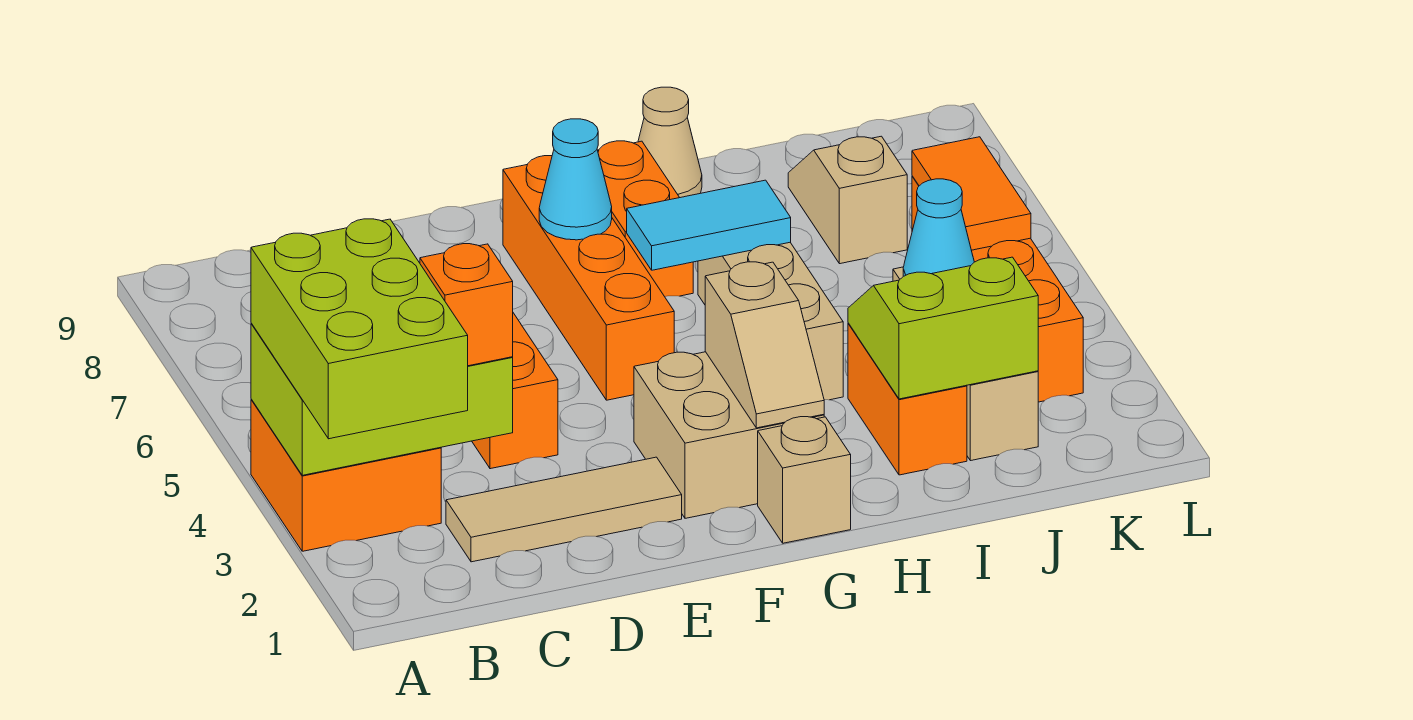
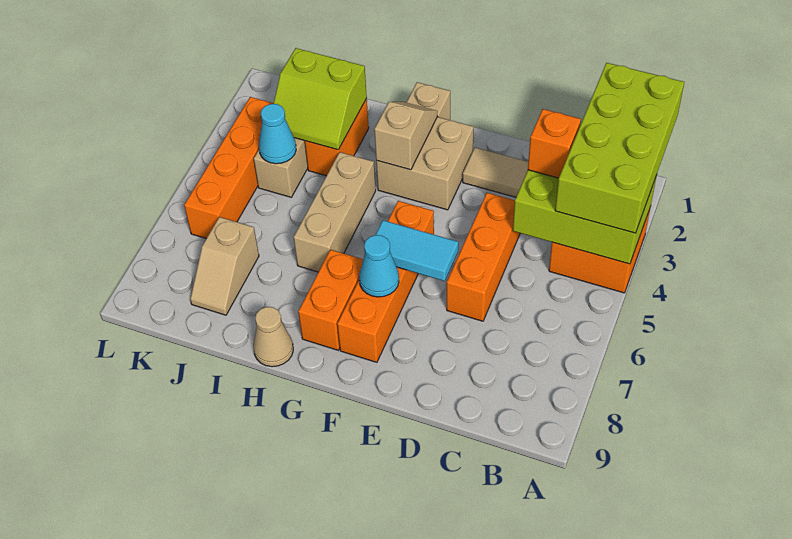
lime brick A2:B4 level 3 -> lime brick A1:B4 level 3
cyan tile G6:H6 level 2 -> cyan tile E6:F6 level 2
orange tile K5:K6 level 2 -> none

